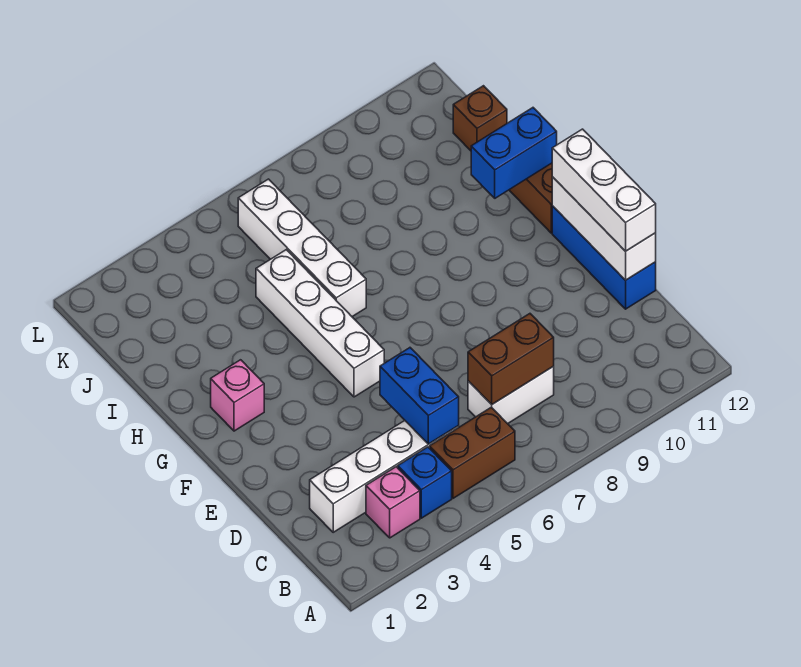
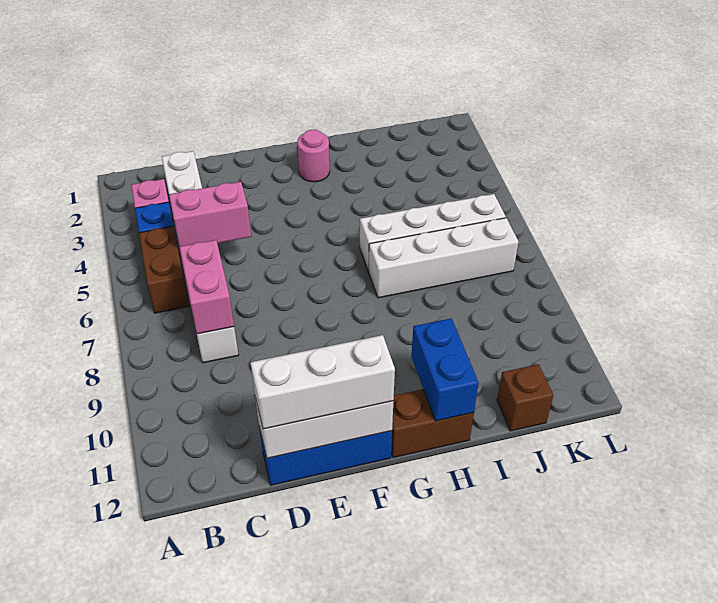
blue brick C5:D5 level 2 -> pink brick C5:D5 level 2
brown brick C7:C8 level 2 -> pink brick C7:C8 level 2
white brick F5:I5 level 1 -> white brick H7:K7 level 1
pink brick G2 level 1 -> pink round brick G2 level 1

